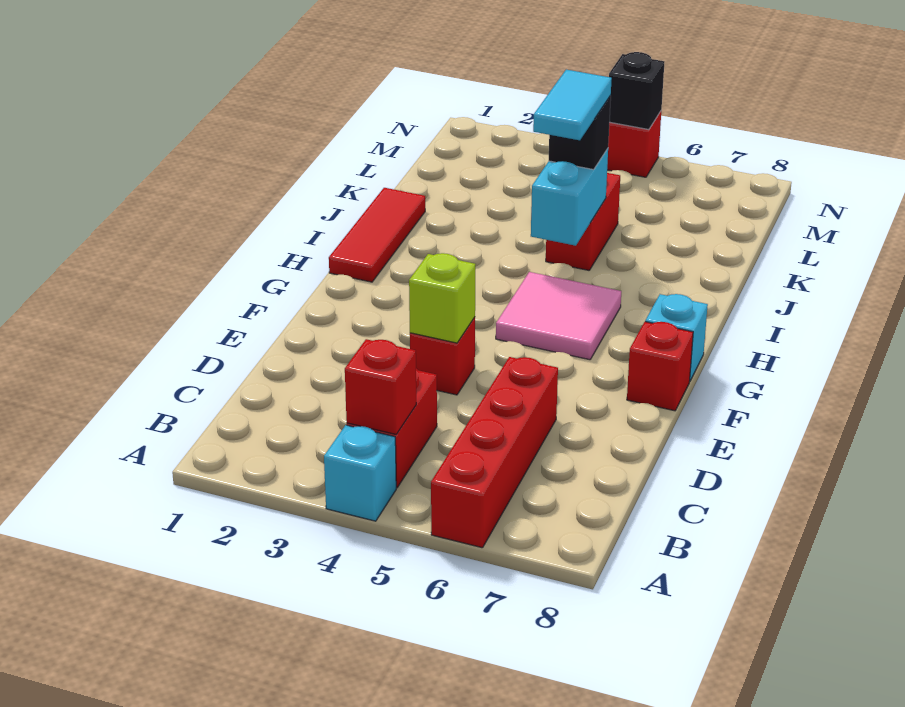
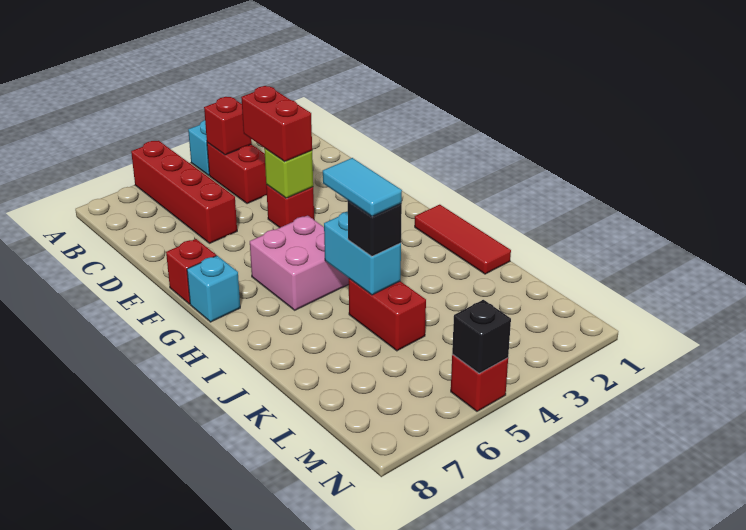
none -> red brick D4:E4 level 3
pink tile G5:H6 level 1 -> pink brick G5:H6 level 1

